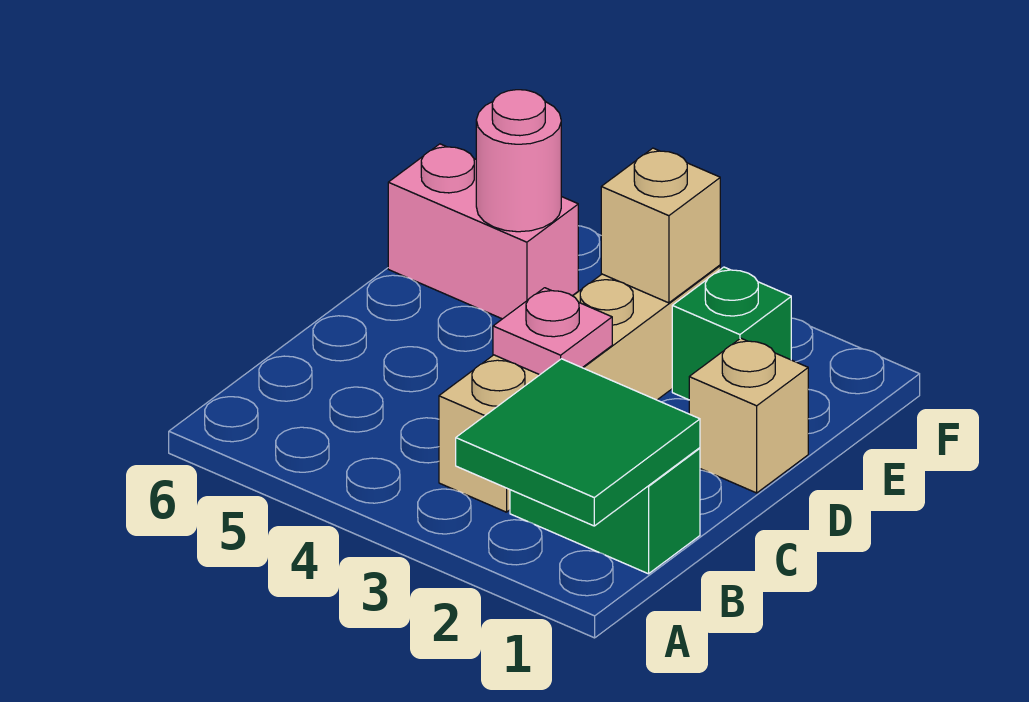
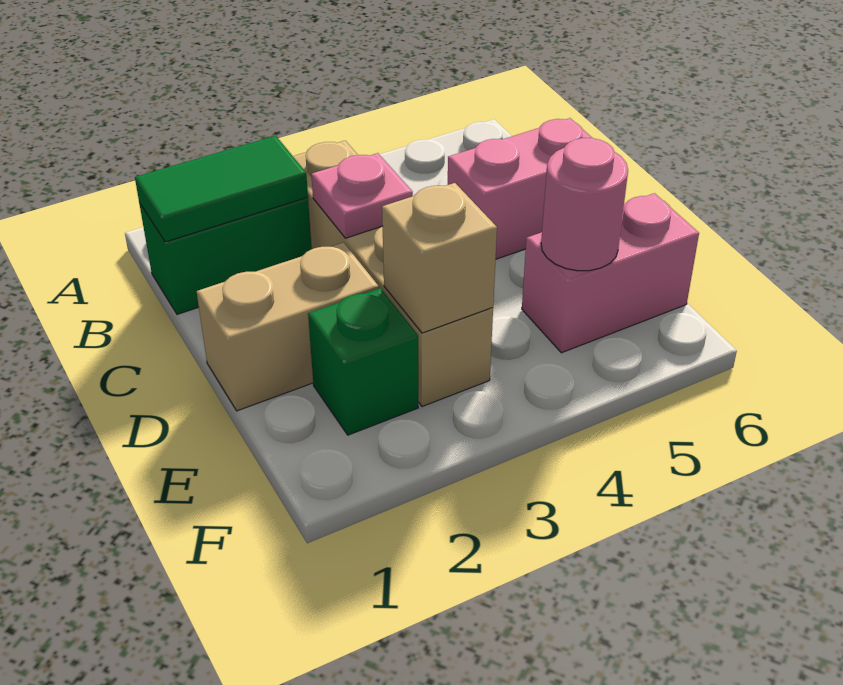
green tile A1:B2 level 2 -> green tile B1:B2 level 2
none -> pink brick C5:C6 level 1
tan brick D1 level 1 -> tan brick D1:D2 level 1

